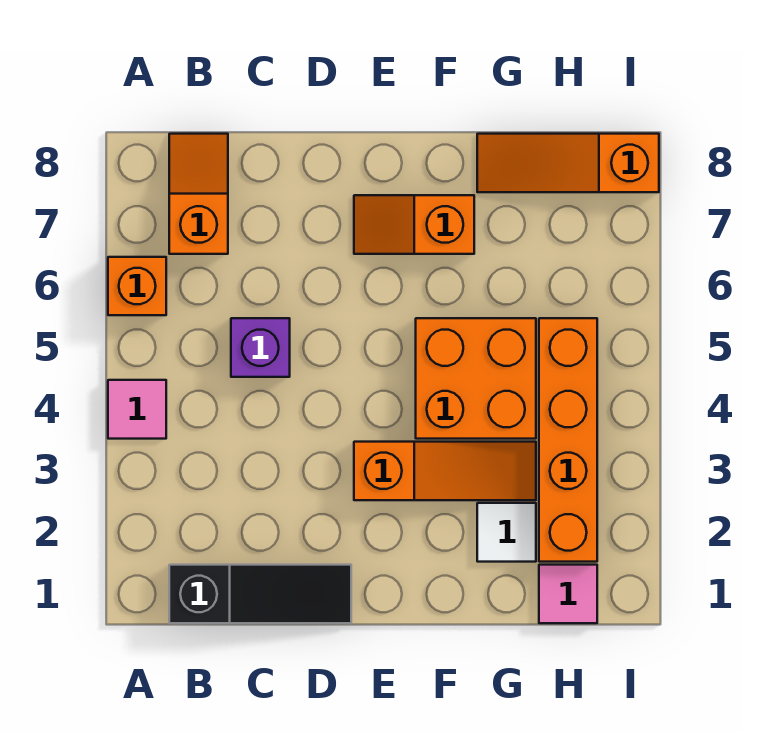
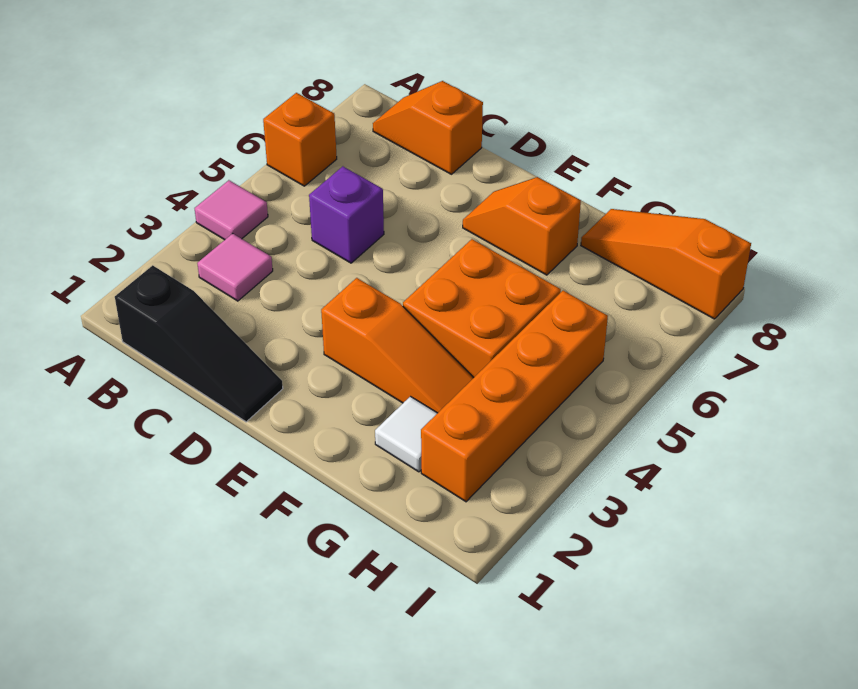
orange slope B7:B8 level 1 top 7 -> orange slope B8:C8 level 1 top C
pink tile H1 level 1 -> pink tile B3 level 1

